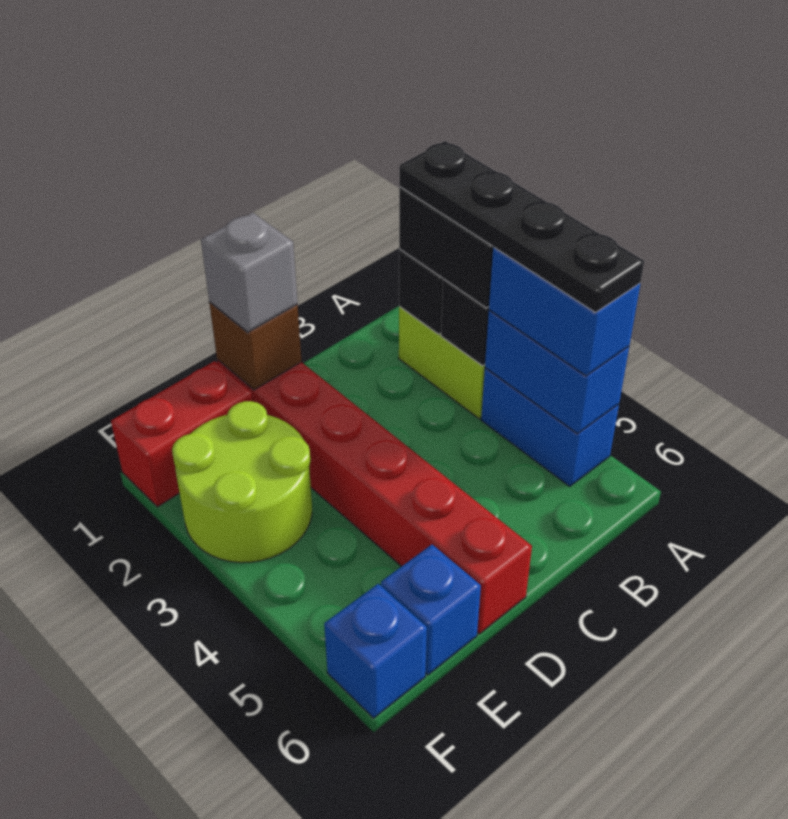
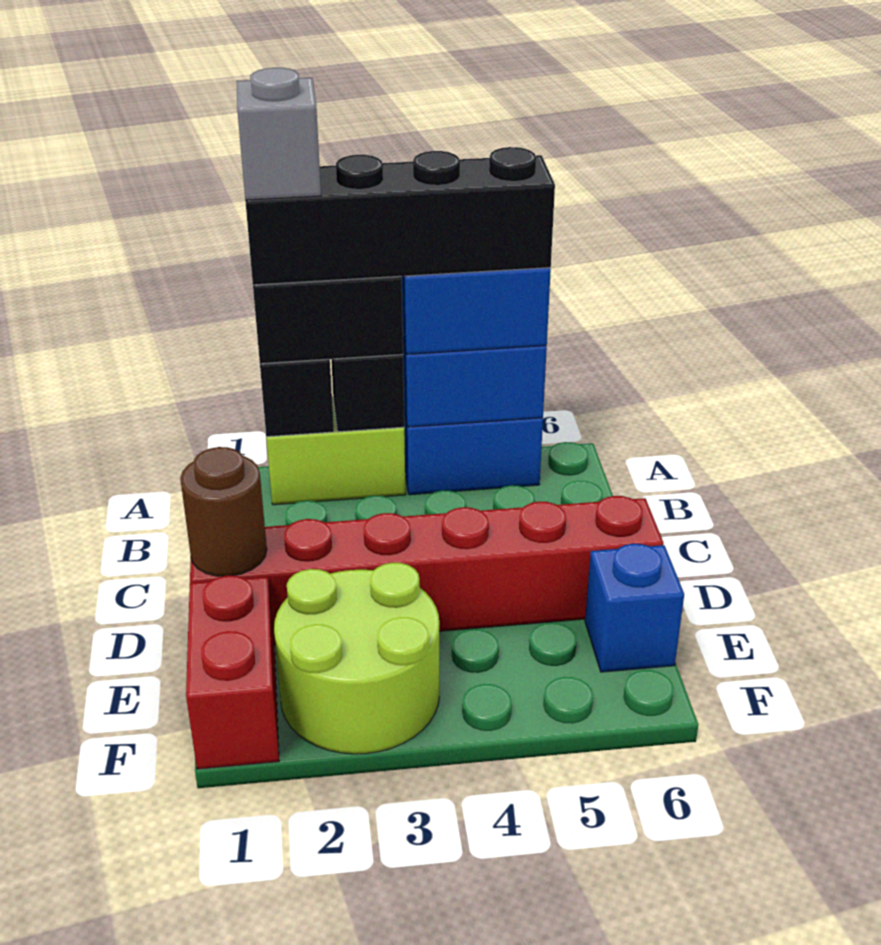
black plate A2:A5 level 4 -> black brick A2:A5 level 4
brown brick D1 level 2 -> brown round brick D1 level 2
grey brick D1 level 3 -> grey brick A2 level 5
blue brick F6 level 1 -> none

